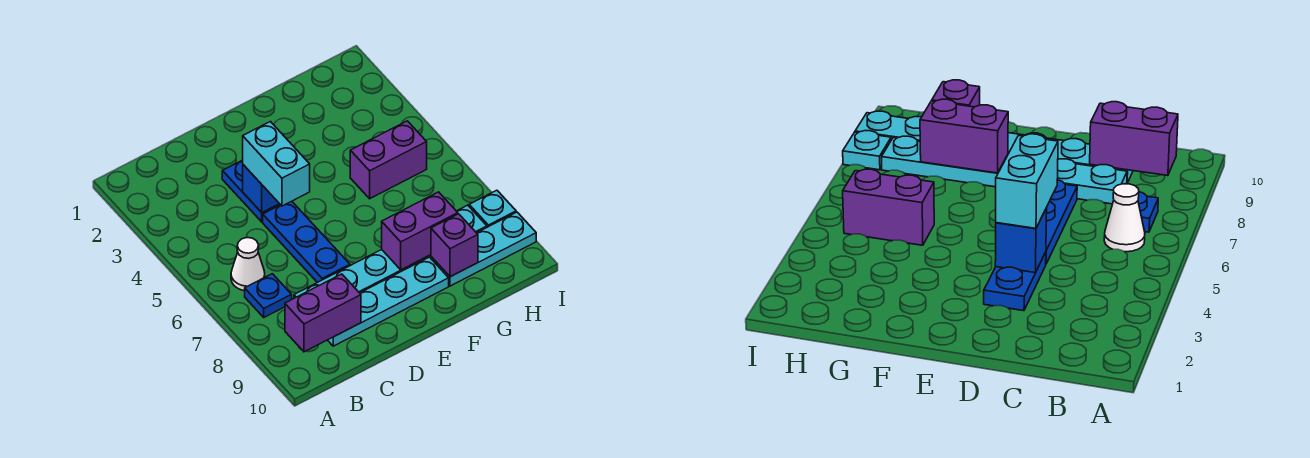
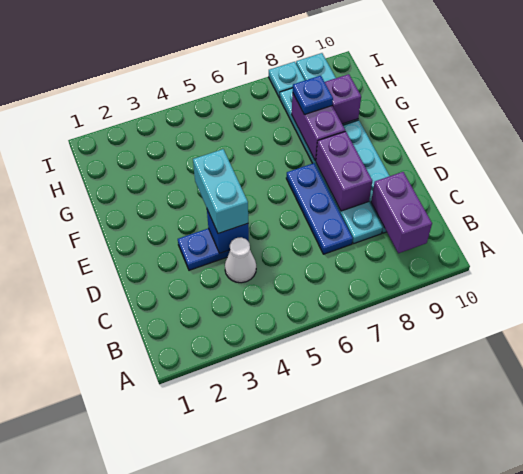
white cone B6 level 1 -> white cone C4 level 1
blue plate B7 level 1 -> blue plate G8 level 3
cyan brick D4:D5 level 3 -> cyan brick D4:E4 level 3
blue plate D5:D7 level 1 -> blue plate C7:E7 level 1
purple brick G5:H5 level 1 -> purple brick D8:E8 level 2

